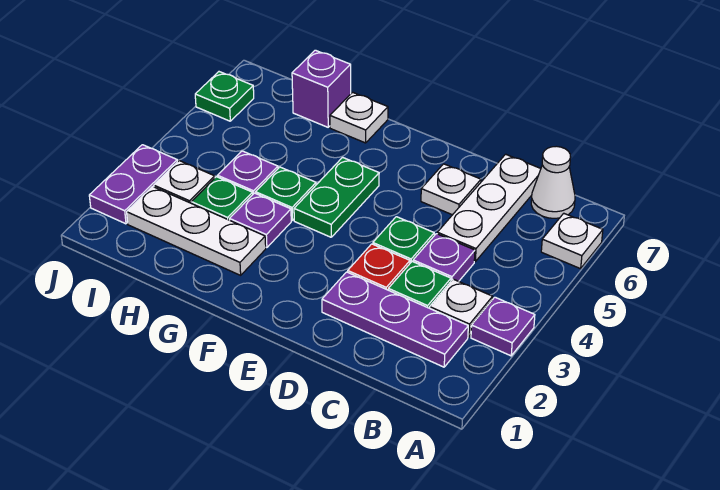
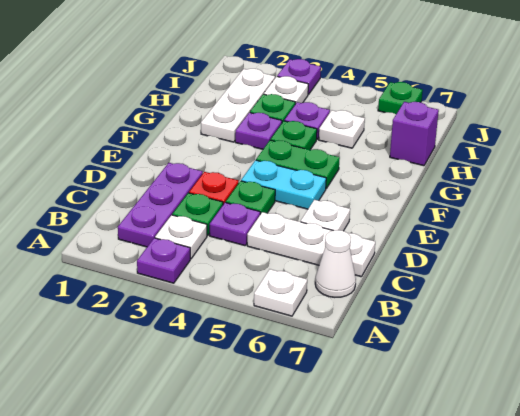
none -> cyan plate E4:E5 level 1
white plate G7 level 1 -> white plate H5 level 1
purple plate J2:J3 level 1 -> purple plate J3 level 1

